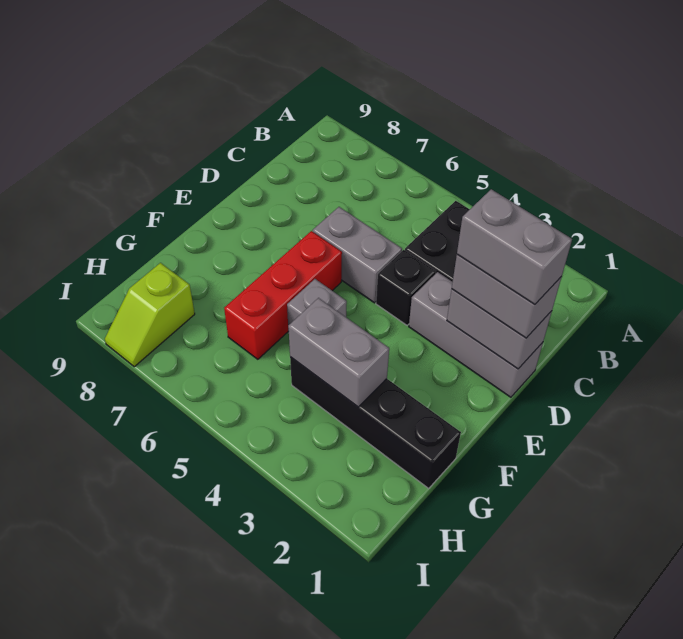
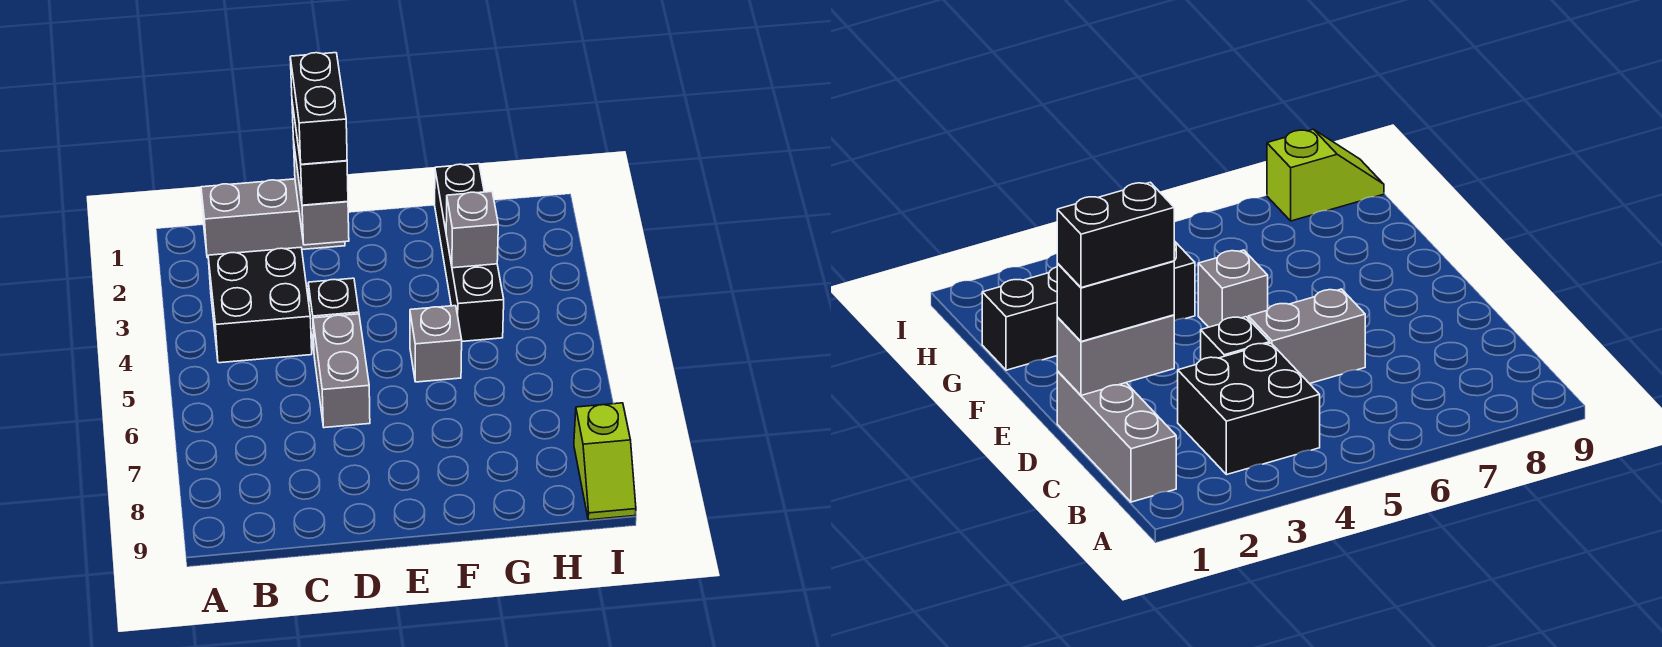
grey brick D1:D3 level 1 -> grey brick B1:D1 level 1
grey brick D1:D2 level 3 -> black brick D1:D2 level 3
grey brick D1:D2 level 4 -> black brick D1:D2 level 4
red brick E6:G6 level 1 -> none
grey brick G3:G4 level 2 -> grey brick G3 level 2
lime slope H8:I8 level 1 top H -> lime slope I8:I9 level 1 top 8

